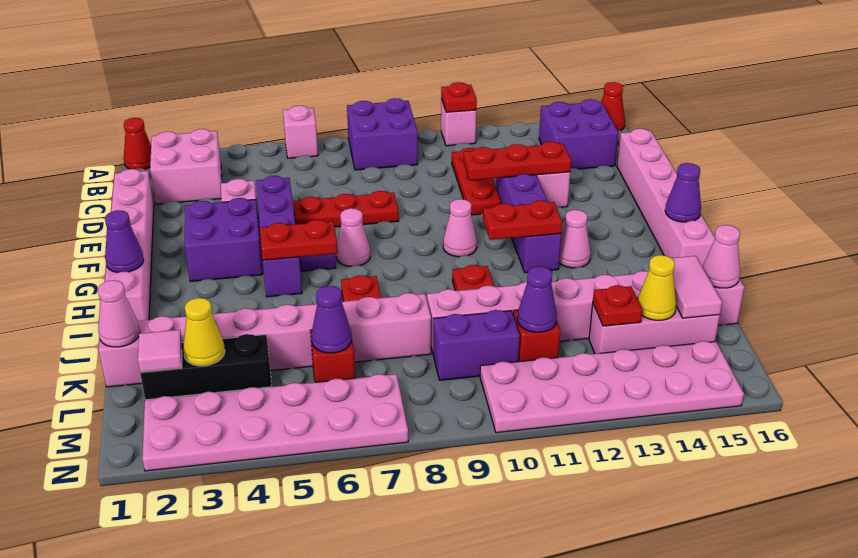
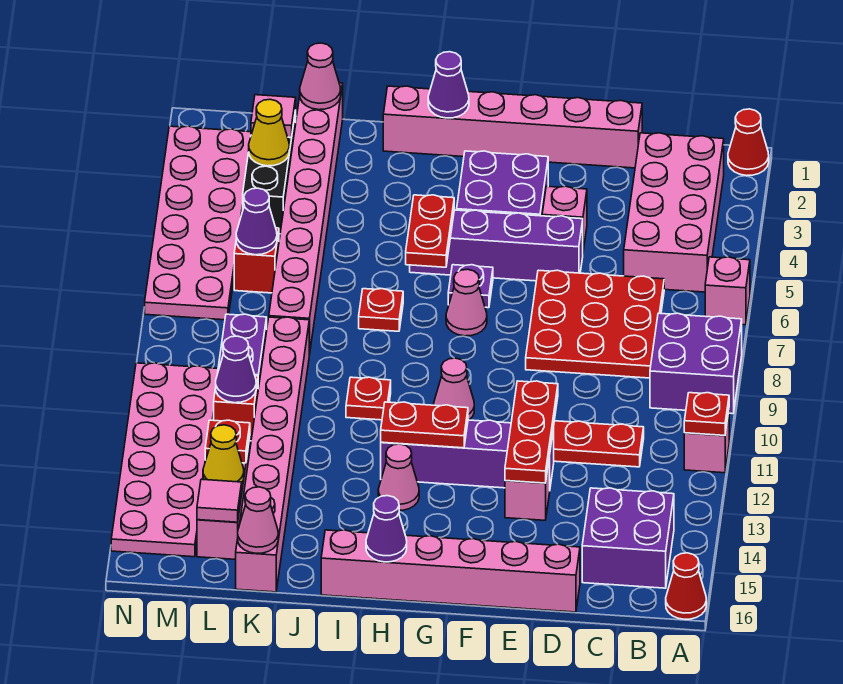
pink brick B2:C3 level 1 -> pink brick B2:C5 level 1
red plate E6:E8 level 1 -> red plate C6:E8 level 1
red plate H11:H12 level 2 -> red plate G12:H12 level 2
pink tile K15:L15 level 2 -> pink tile L15 level 2

